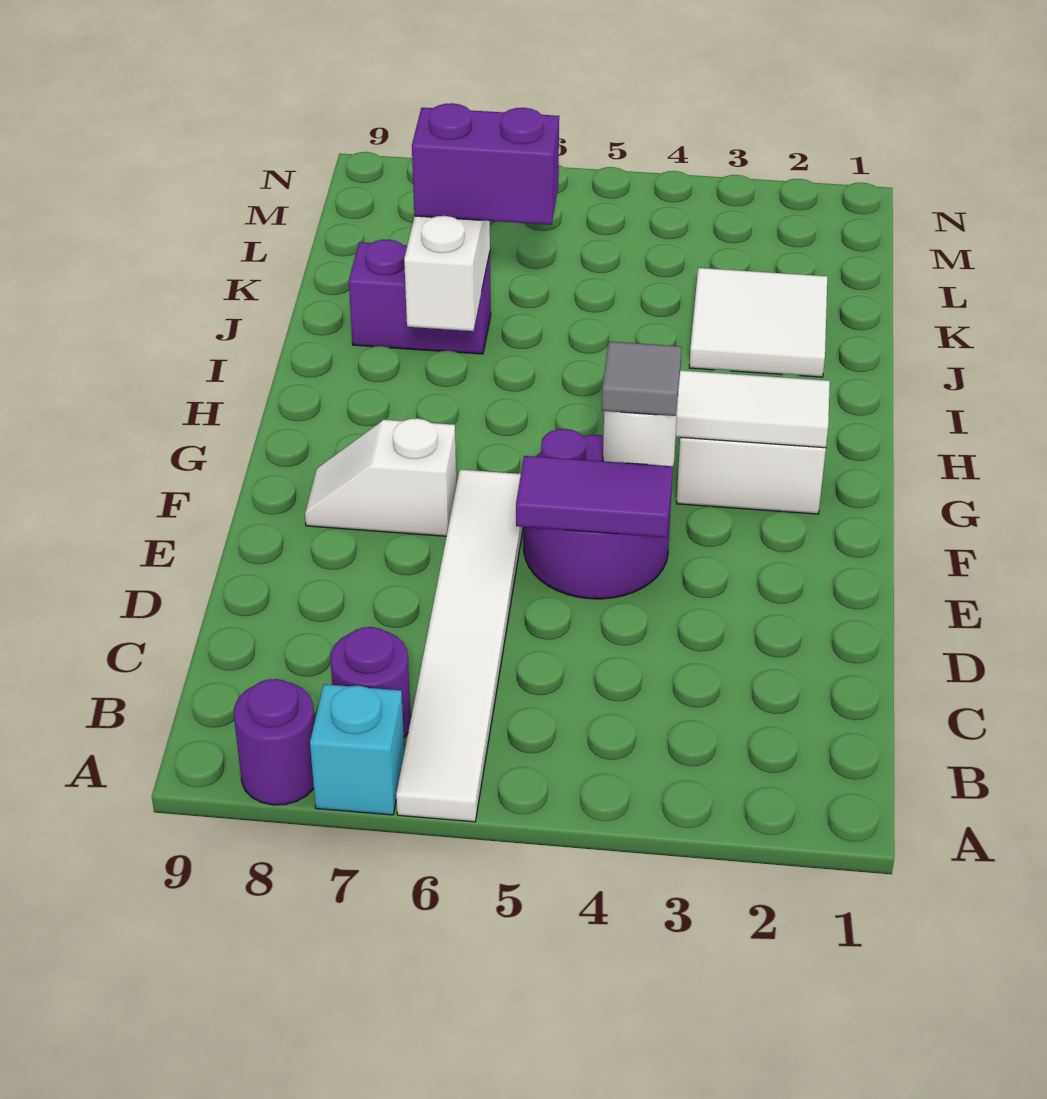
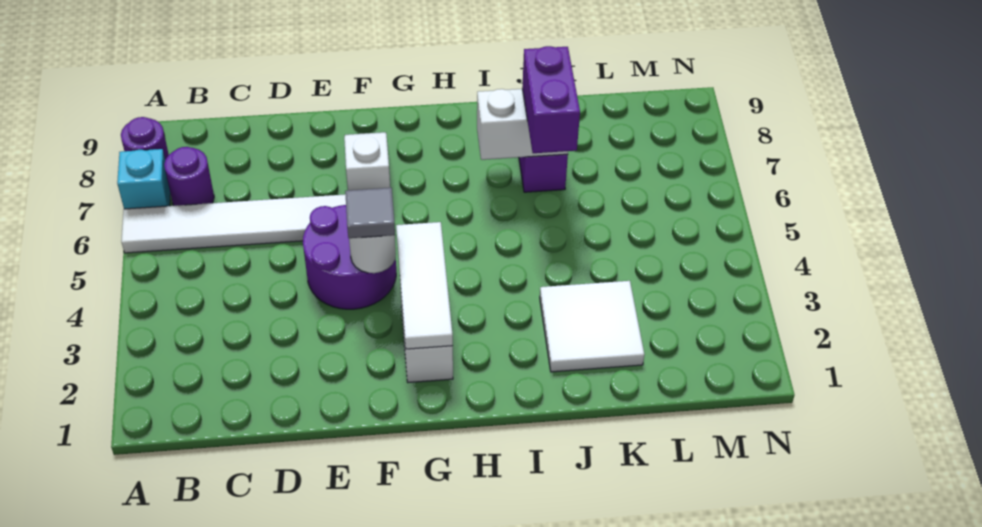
purple tile E4:E5 level 2 -> none

